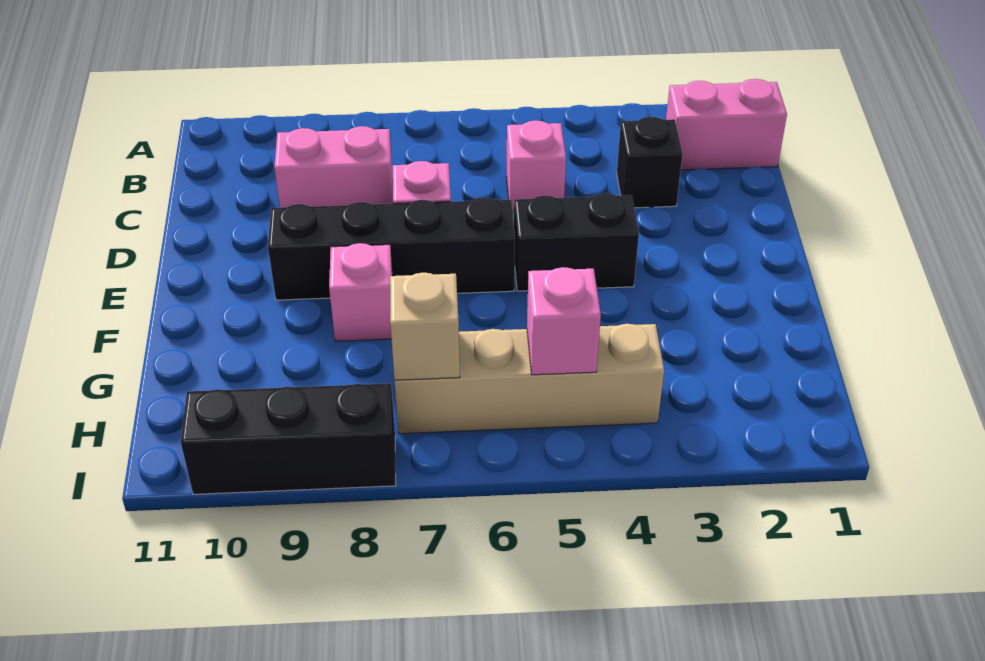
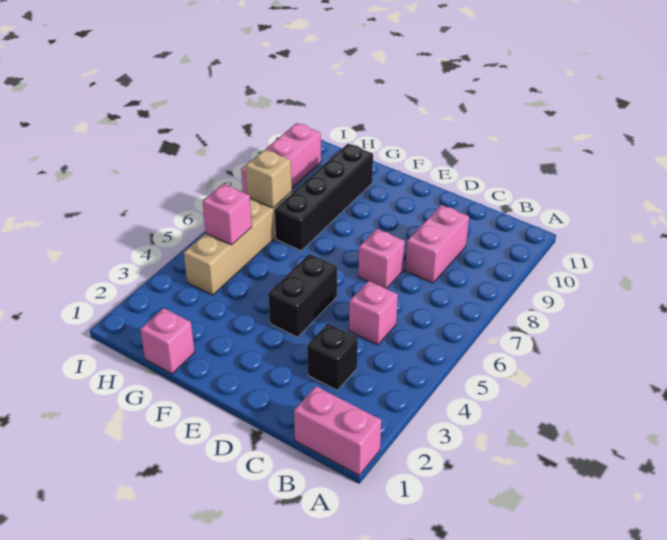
pink brick B1:B2 level 1 -> pink brick A1:B1 level 1
black brick E6:E9 level 1 -> black brick G7:G10 level 1
pink brick F8 level 1 -> pink brick G1 level 1
black brick I8:I10 level 1 -> pink brick I8:I10 level 1

